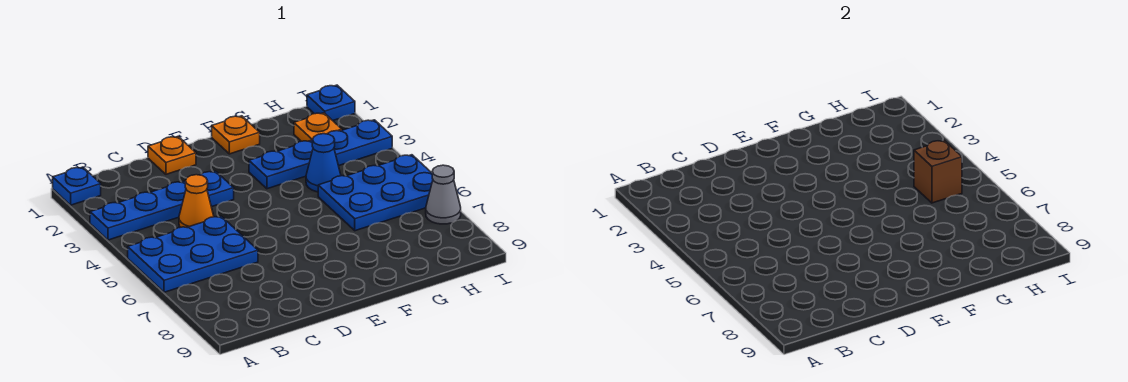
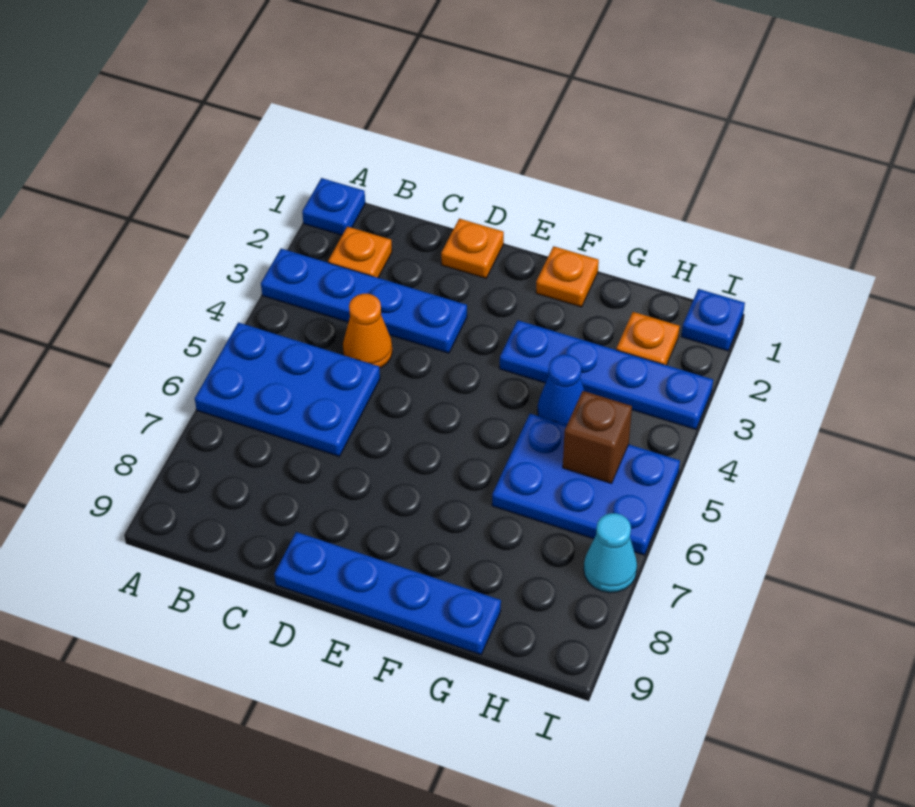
none -> orange plate B2 level 1
none -> blue plate D9:G9 level 1
grey cone I7 level 1 -> cyan cone I7 level 1

